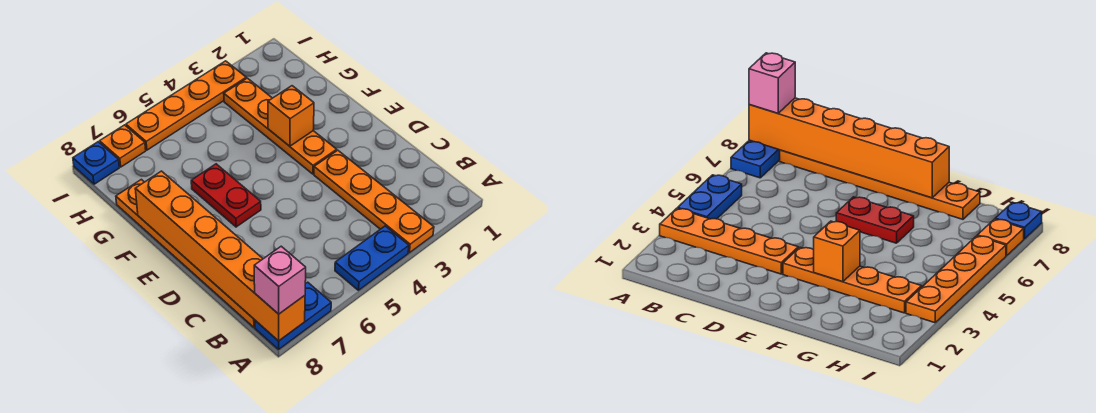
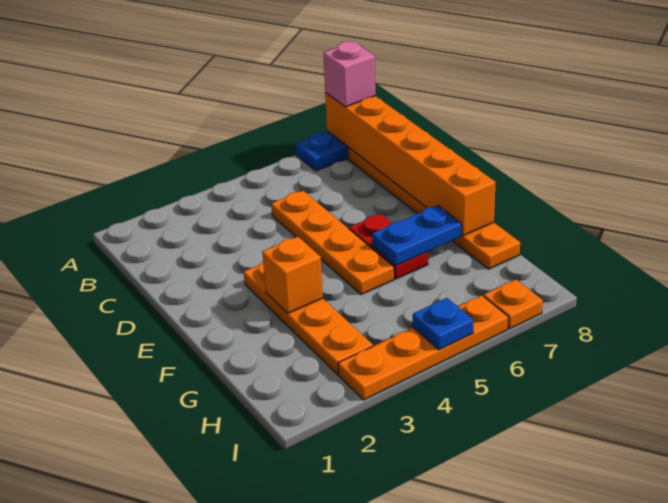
orange plate A3:D3 level 1 -> orange plate C5:F5 level 1
blue plate A4:A5 level 1 -> blue plate F6:F7 level 2
blue plate I8 level 1 -> blue plate I5 level 2

